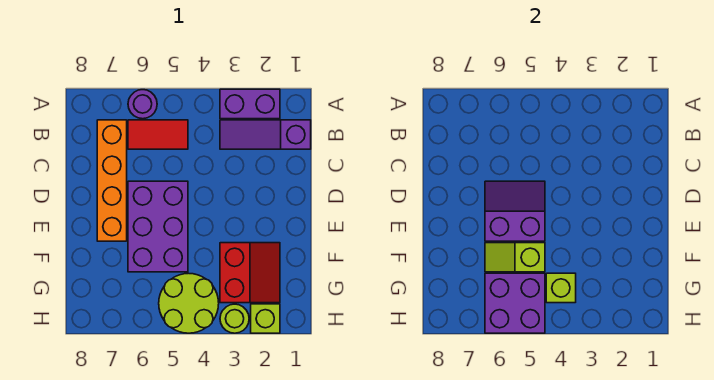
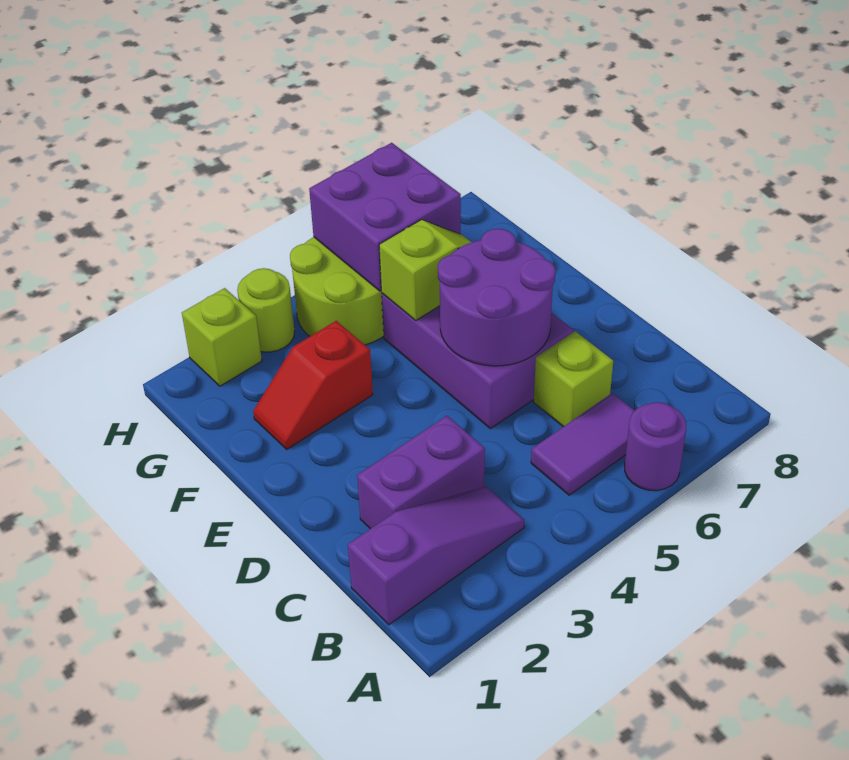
purple brick A2:A3 level 1 -> purple brick C2:C3 level 1
red tile B5:B6 level 1 -> purple tile B5:B6 level 1
orange brick B7:E7 level 1 -> none
purple slope D5:E6 level 2 top E -> purple round brick D5:E6 level 2
red slope F2:G3 level 1 top 3 -> red slope F2:F3 level 1 top 3
lime brick G4 level 2 -> lime brick C6 level 1

